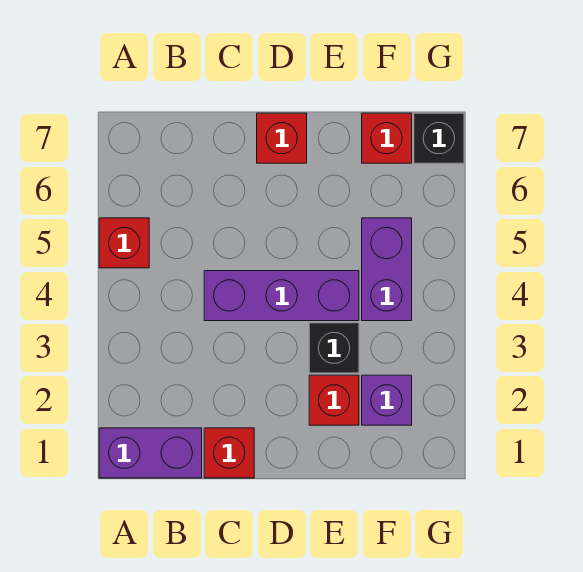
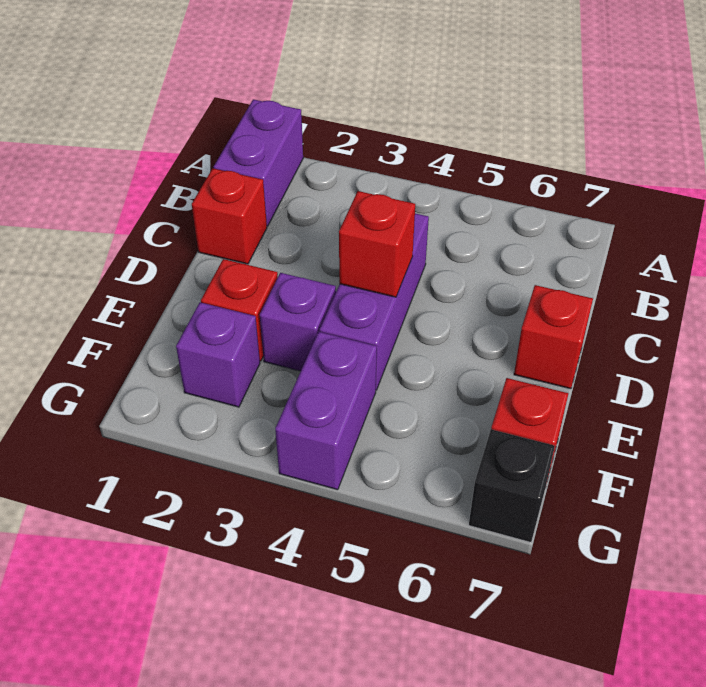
red brick A5 level 1 -> red brick D4 level 2
black brick E3 level 1 -> purple brick E3 level 1
purple brick F4:F5 level 1 -> purple brick F4:G4 level 1

